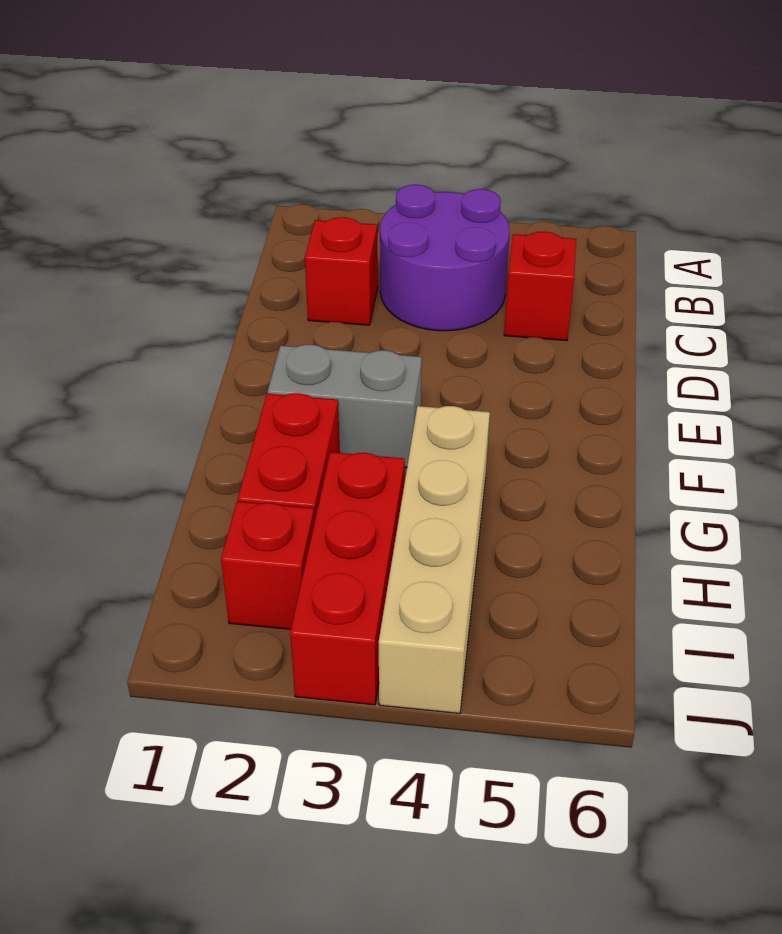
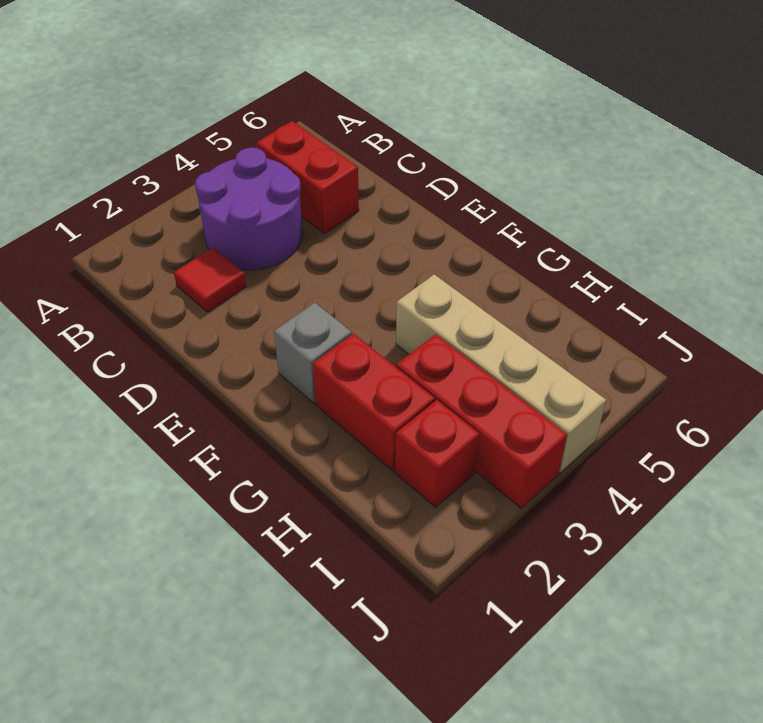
red brick C2 level 1 -> red tile C2 level 1
red brick C5 level 1 -> red brick B5:C5 level 1
grey brick F2:F3 level 1 -> grey brick F2 level 1

